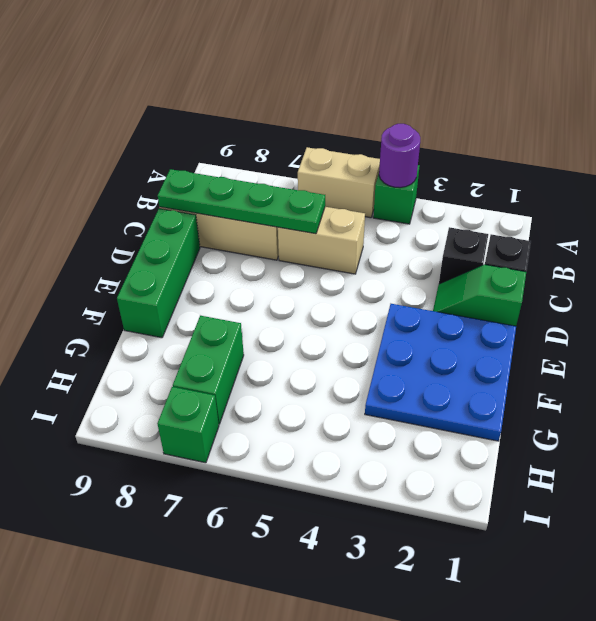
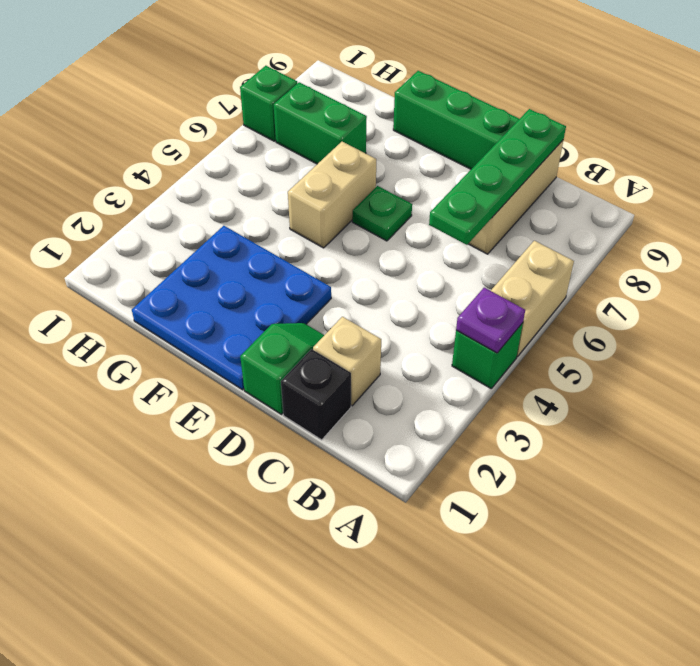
purple round brick A4 level 2 -> purple plate A4 level 2
black brick C2 level 1 -> tan brick C2 level 1
tan brick C5:C6 level 1 -> tan brick F5:F6 level 1
none -> green plate E6 level 1

